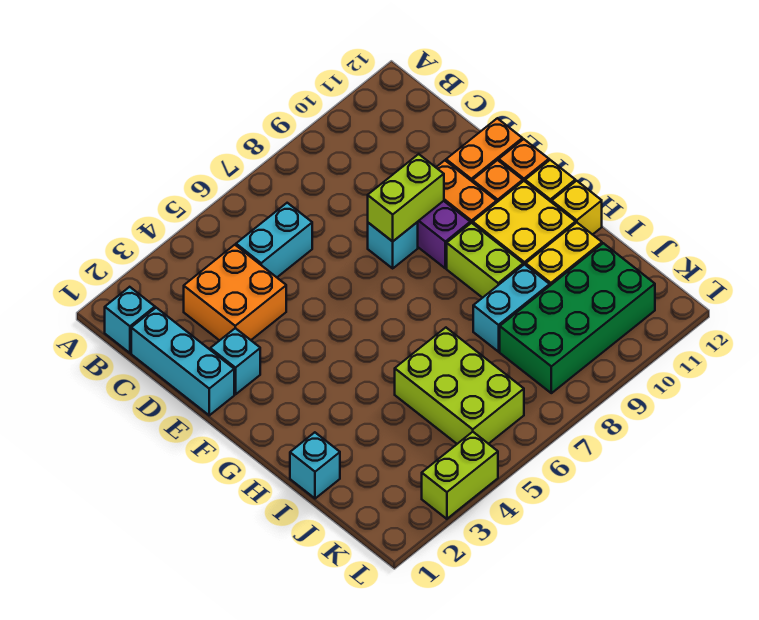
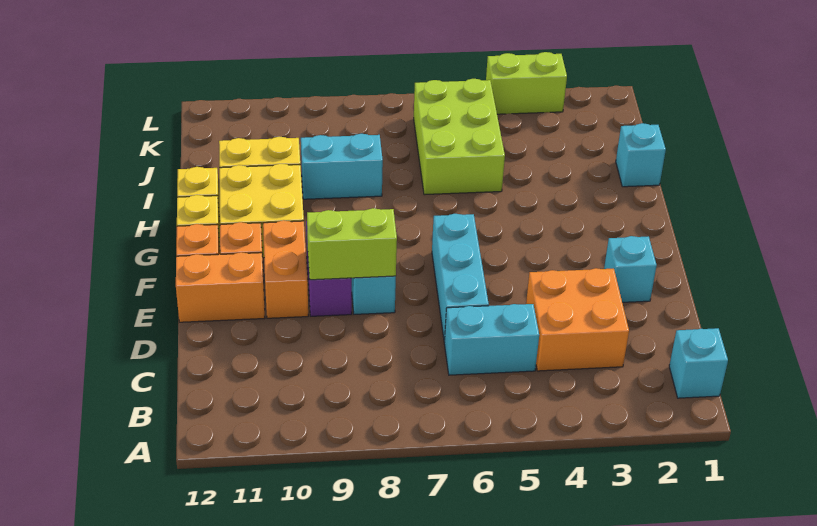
cyan brick C1:E1 level 1 -> cyan brick D6:F6 level 1
lime brick G9:H9 level 1 -> none
green brick J8:K11 level 1 -> none

